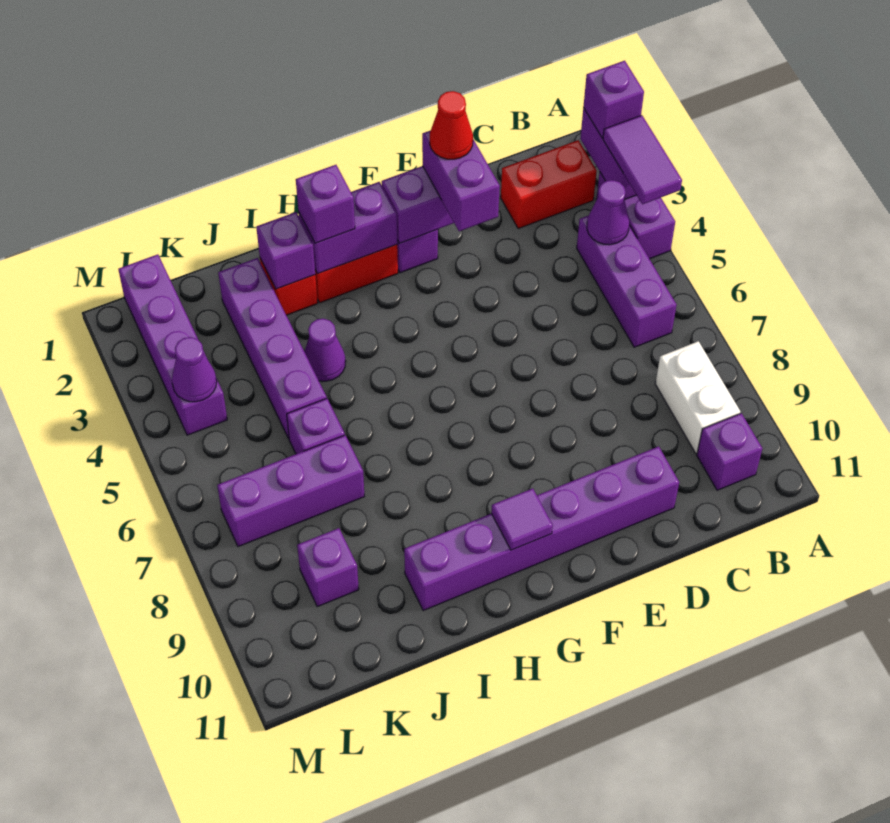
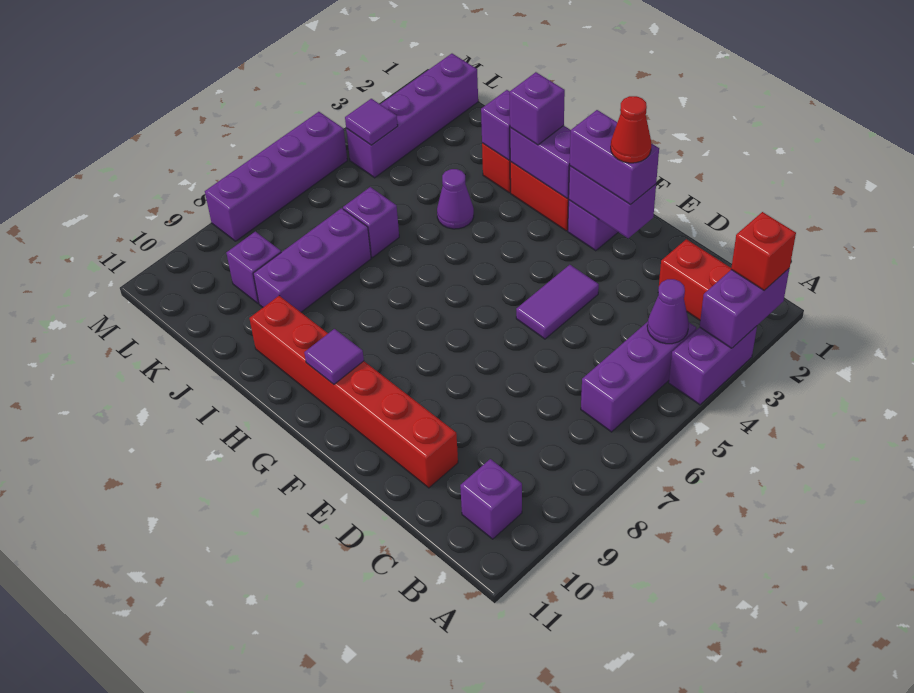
purple brick A2 level 3 -> red brick A2 level 3
purple tile A3:A4 level 3 -> purple tile E4:E5 level 1
white brick B8:B9 level 1 -> none
purple brick D10:I10 level 1 -> red brick D10:I10 level 1
purple brick E2:E3 level 3 -> purple brick E2:F2 level 3
purple brick J2:J5 level 1 -> purple brick M5:M8 level 1
purple brick J7:L7 level 1 -> purple brick J7:J9 level 1
purple cone L4 level 2 -> purple tile L4 level 2

